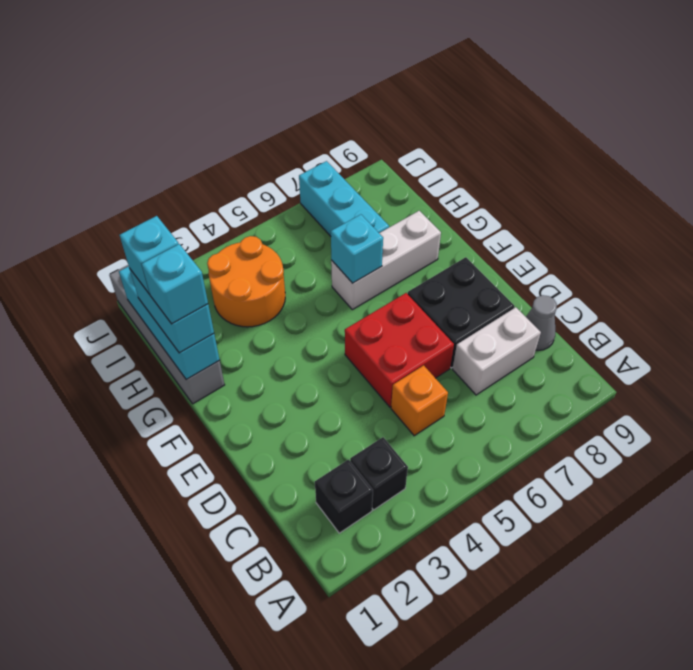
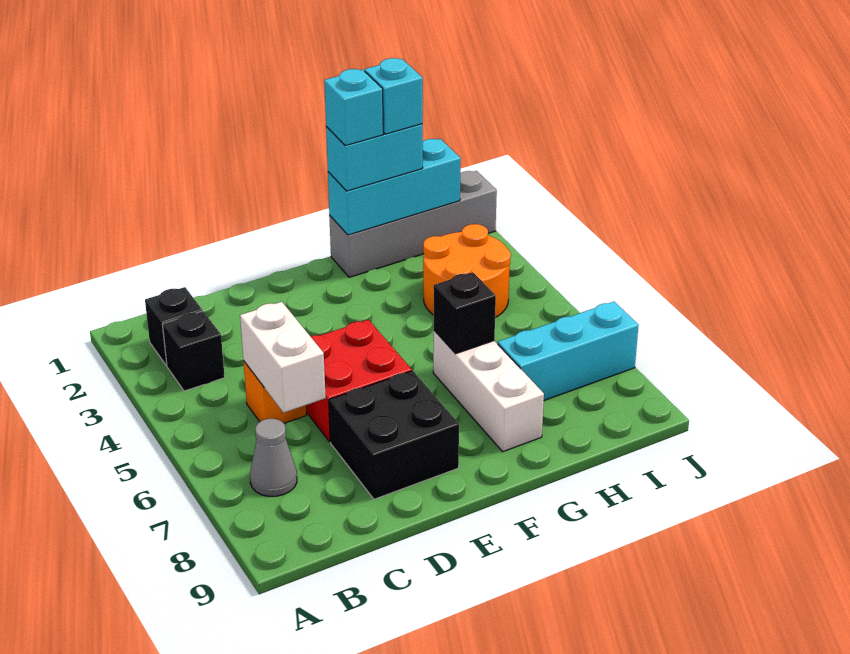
white brick C7:C8 level 1 -> white brick C5:C6 level 2
grey cone C9 level 1 -> grey cone B7 level 1
cyan brick G6 level 2 -> black brick G6 level 2

